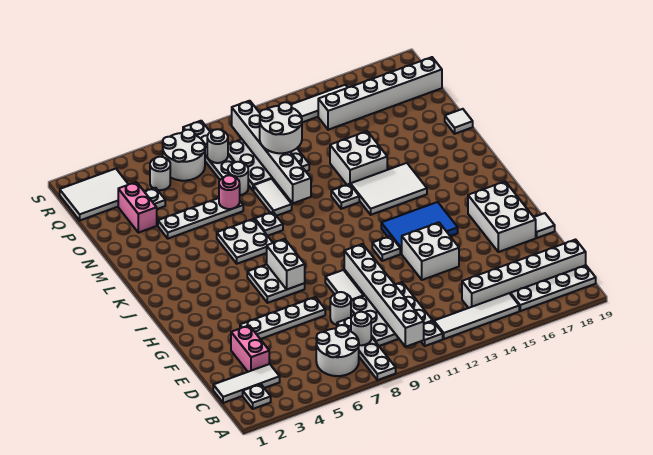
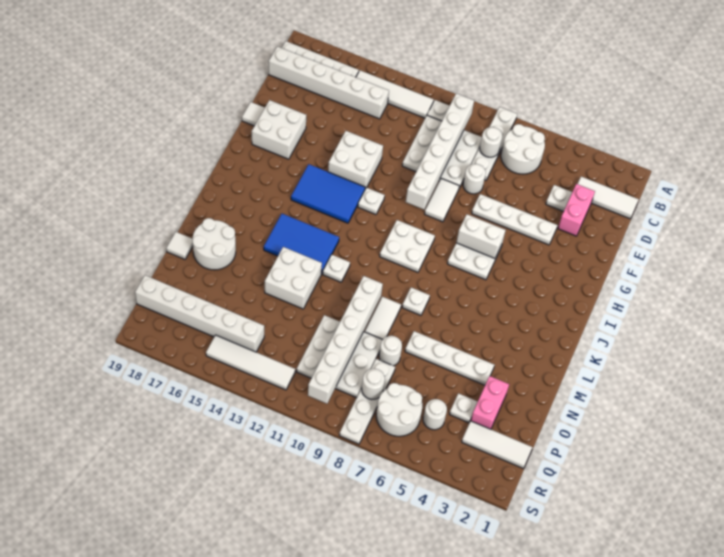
white plate B2 level 1 -> white plate D4 level 1
white brick F17:H18 level 1 -> white brick F17:G18 level 1
white brick H7:I7 level 2 -> white brick H6:H7 level 2
white plate K6:L7 level 1 -> white plate I9:J10 level 1
white tile K13:L15 level 1 -> blue tile K13:L15 level 1
pink round brick N7 level 2 -> none
white round brick O10:P11 level 3 -> white round brick M17:N18 level 1
white tile Q1:R3 level 1 -> white tile Q1:Q3 level 1

